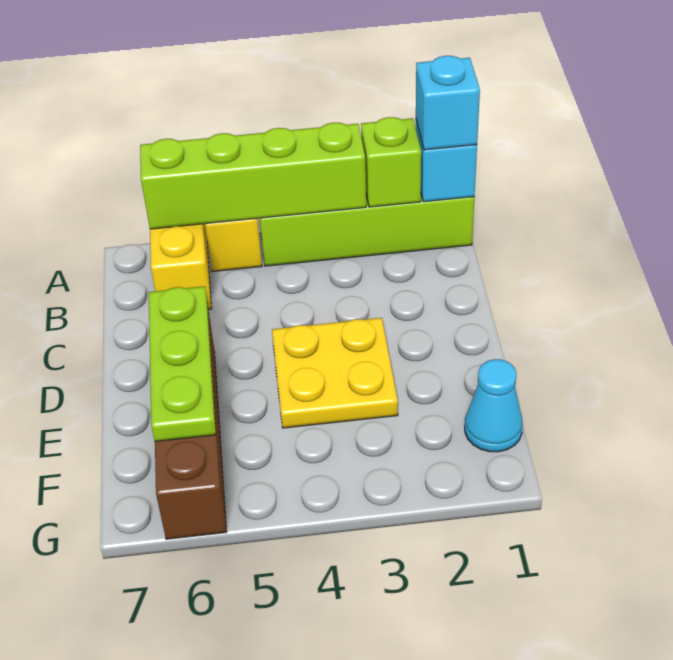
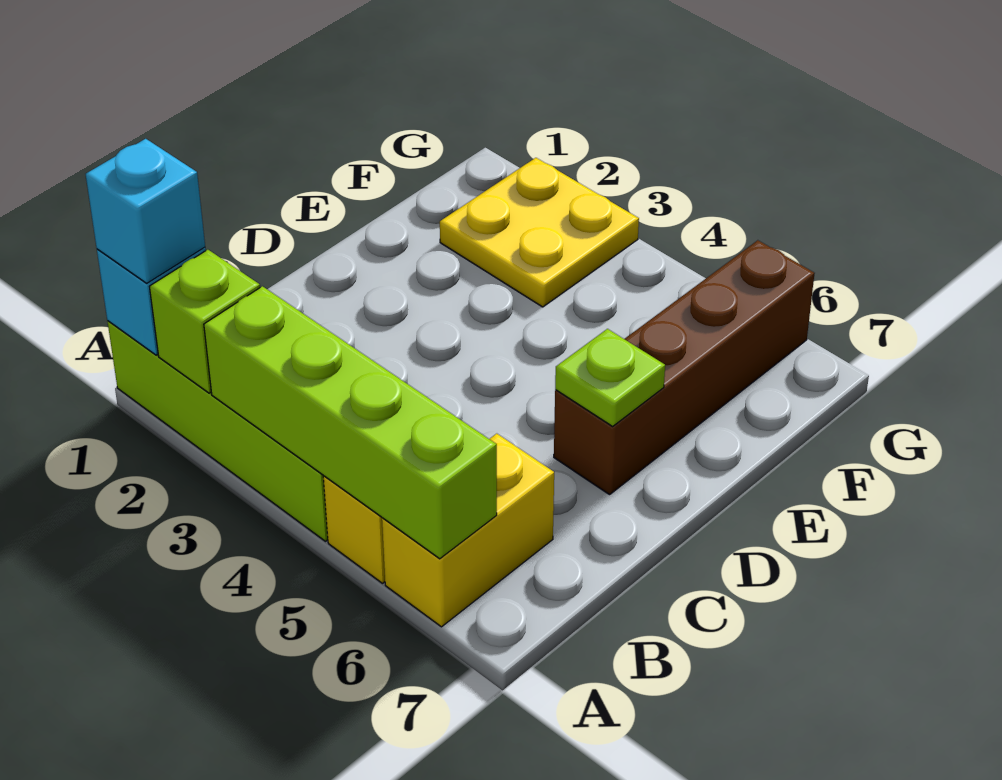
yellow plate D3:E4 level 1 -> yellow plate F2:G3 level 1
lime plate D6:F6 level 2 -> lime plate D6 level 2
cyan cone F1 level 1 -> none

